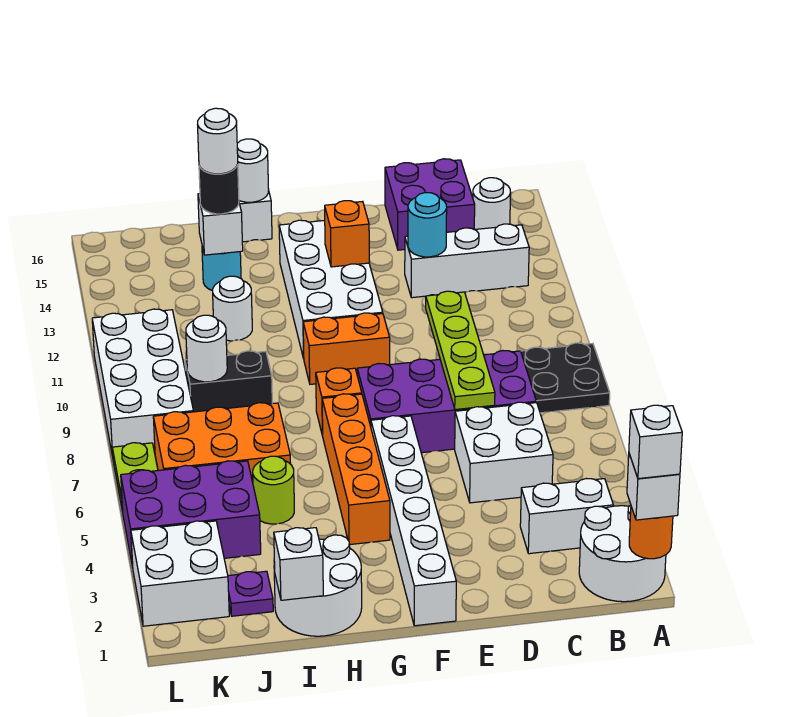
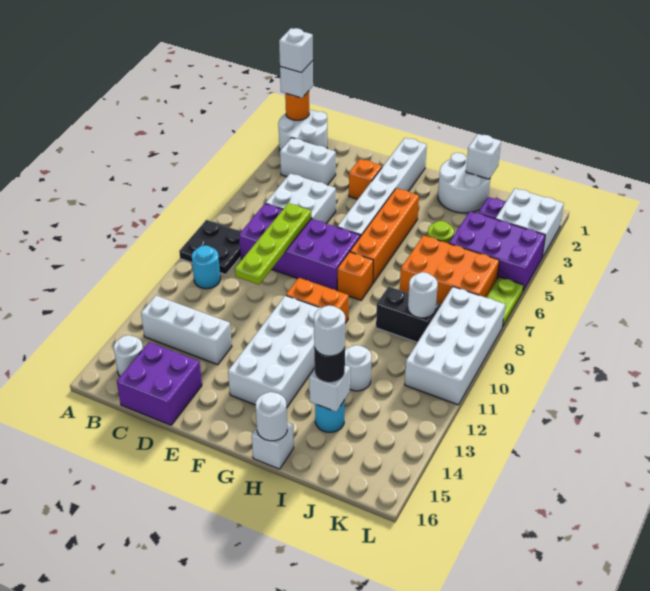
cyan round brick D13 level 2 -> cyan round brick B10 level 1
orange brick F13 level 2 -> orange brick E3 level 1

